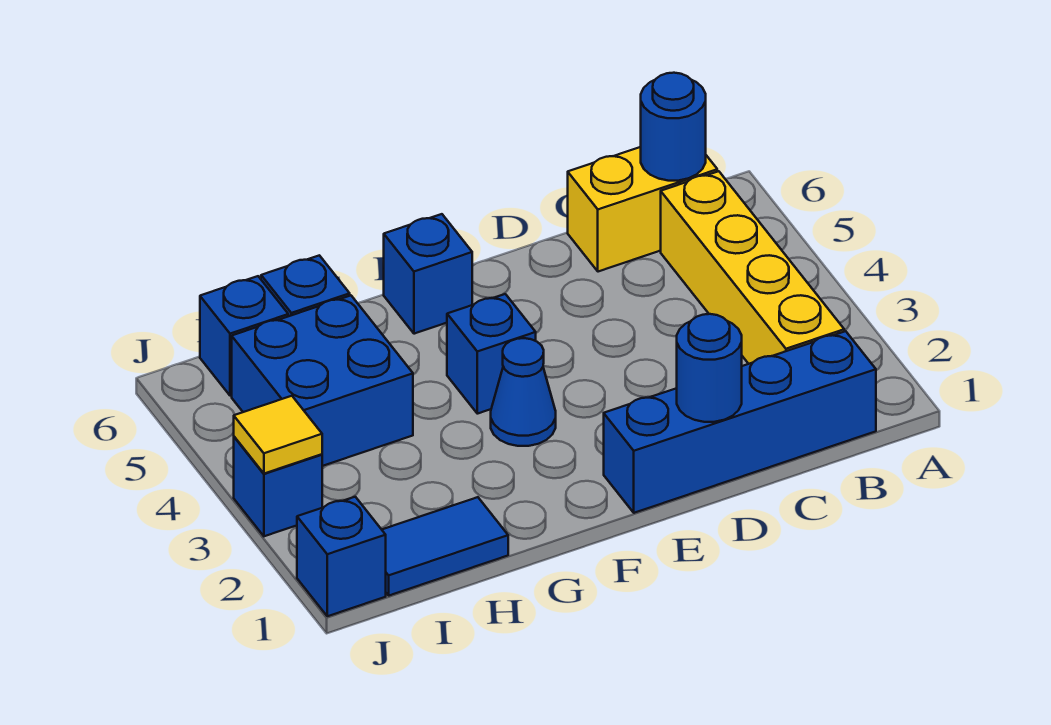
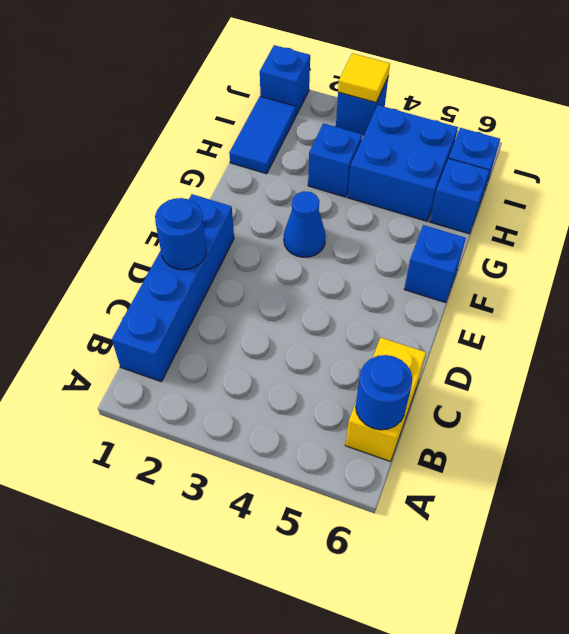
yellow brick B2:B5 level 1 -> none
blue brick F4 level 1 -> blue brick H3 level 1

